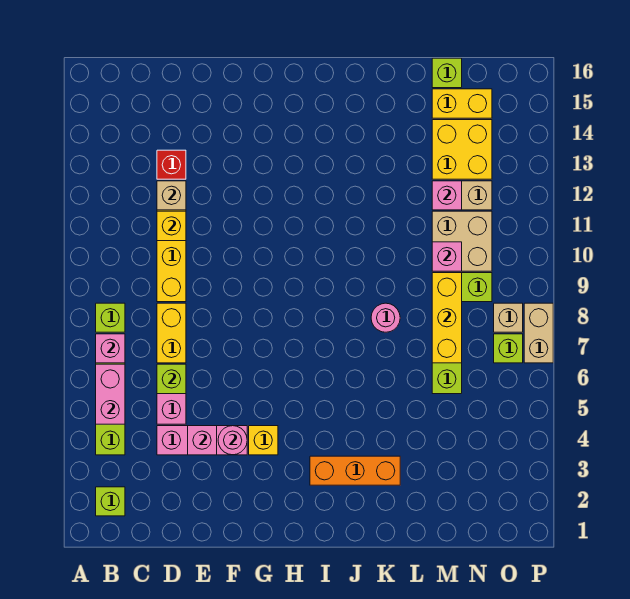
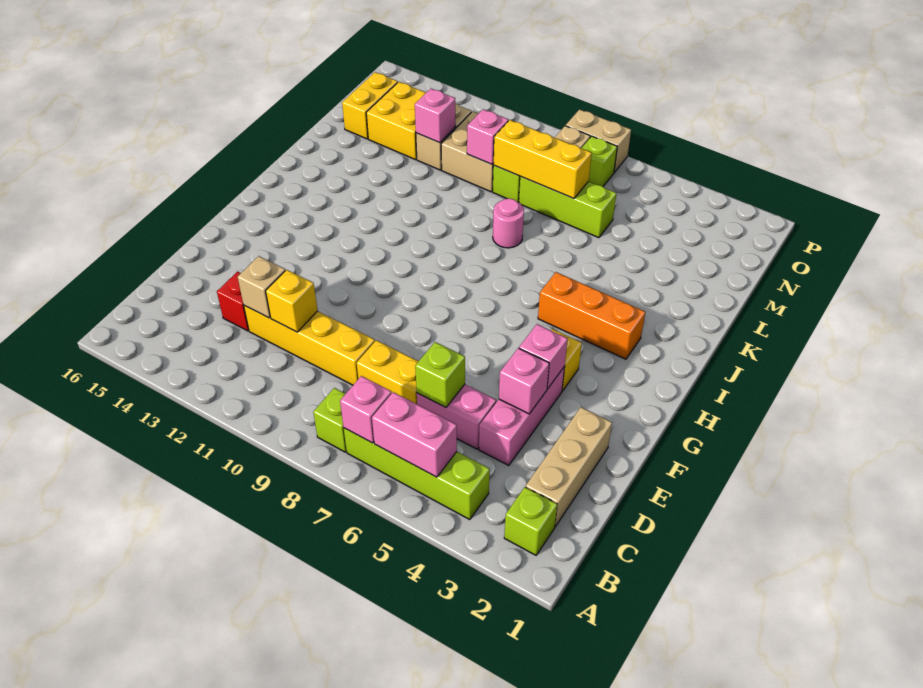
none -> tan brick C2:E2 level 1
pink round brick F4 level 2 -> pink brick F4 level 2
orange brick I3:K3 level 1 -> orange brick I3:I5 level 1
lime brick M16 level 1 -> none

